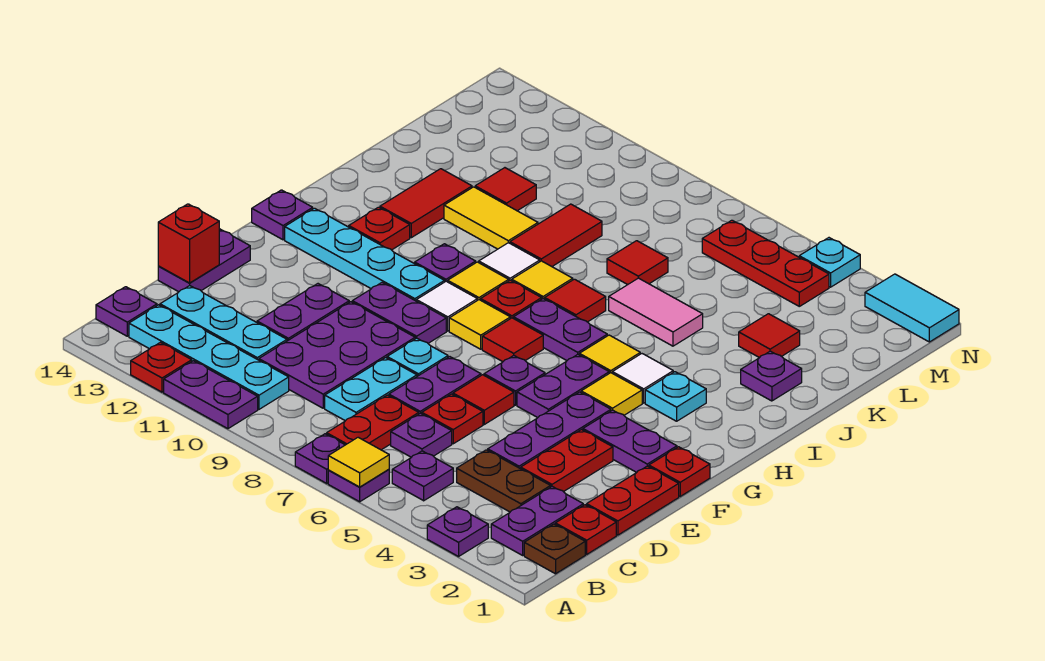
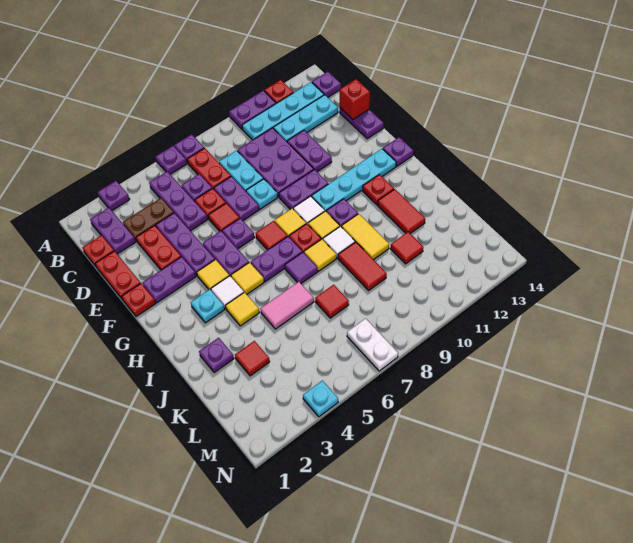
yellow tile A6 level 2 -> yellow tile I4 level 1
brown plate B1 level 1 -> none
purple plate B5 level 1 -> purple plate B5:D5 level 1
red tile I7 level 1 -> purple tile I7 level 1
yellow tile J10:J11 level 1 -> yellow tile I10:J10 level 1
red plate M4:M6 level 1 -> none
none -> white plate M7:N7 level 1
cyan tile N1:N2 level 1 -> none

